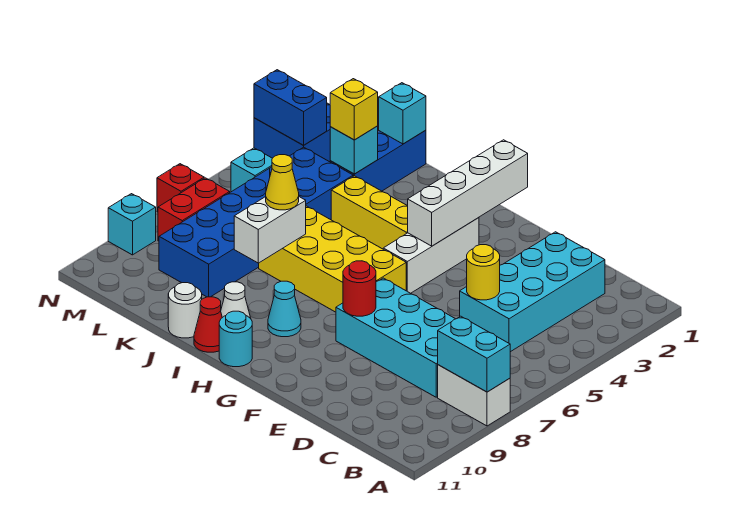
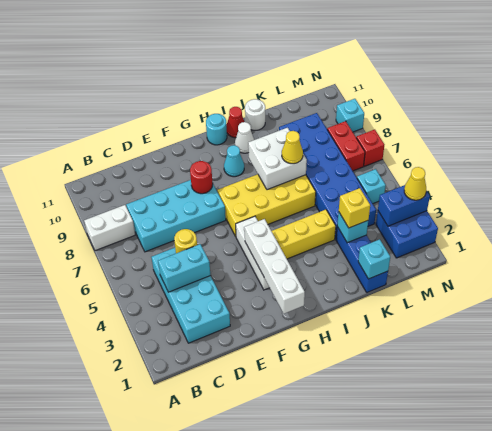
cyan brick A8:B8 level 2 -> cyan brick C4:D4 level 2
white brick J7:J8 level 2 -> white brick I7:J8 level 2
none -> yellow cone N3 level 3

